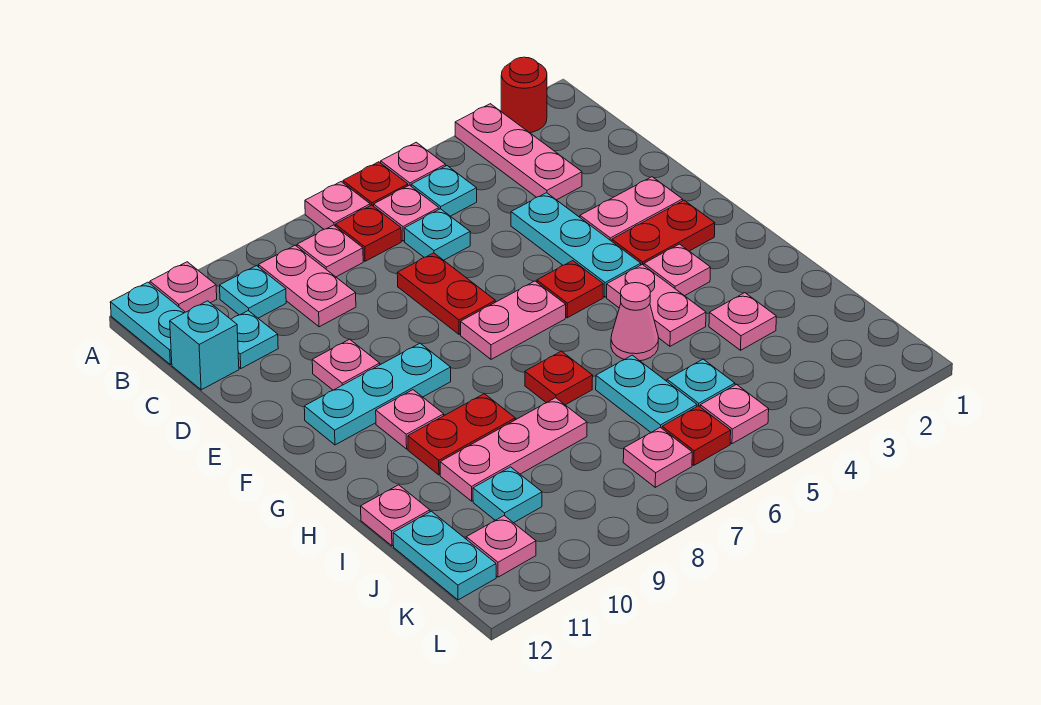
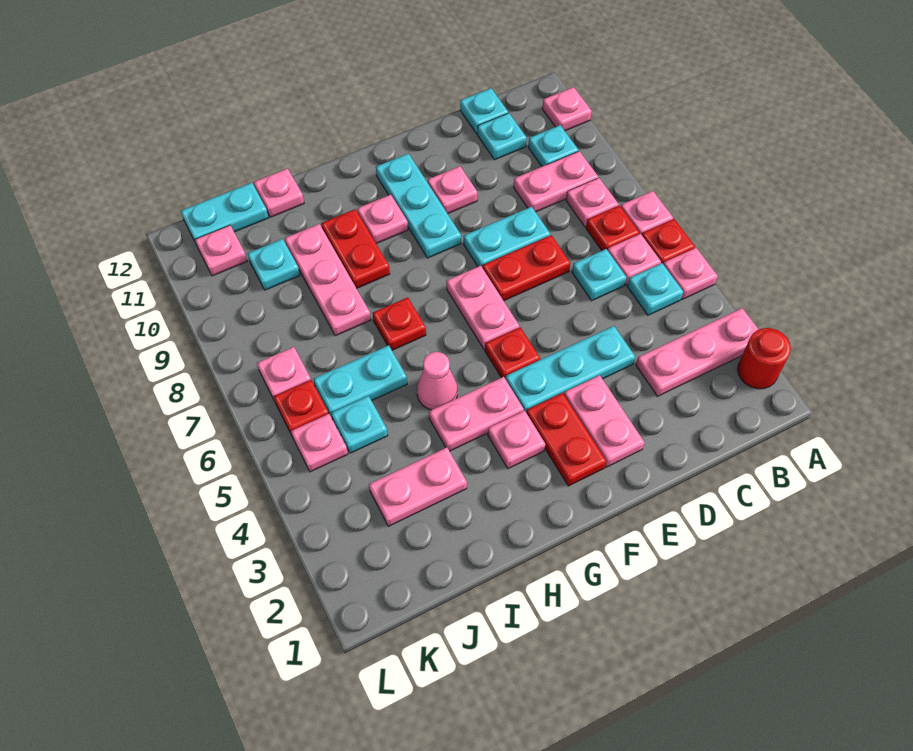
cyan plate A12:B12 level 1 -> cyan plate D8:E8 level 1
cyan brick C12 level 1 -> cyan plate C12 level 1
pink plate I3 level 1 -> pink plate I3:J3 level 1

